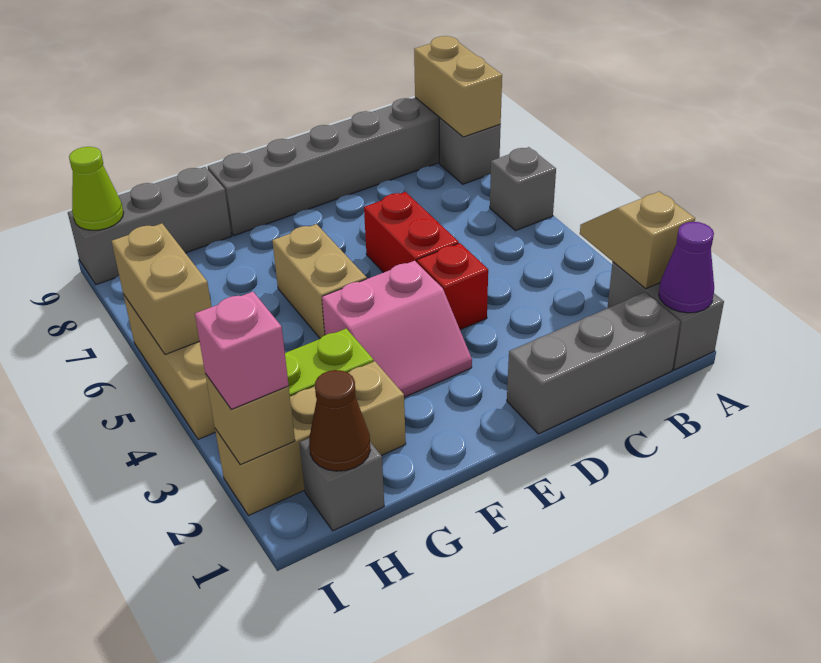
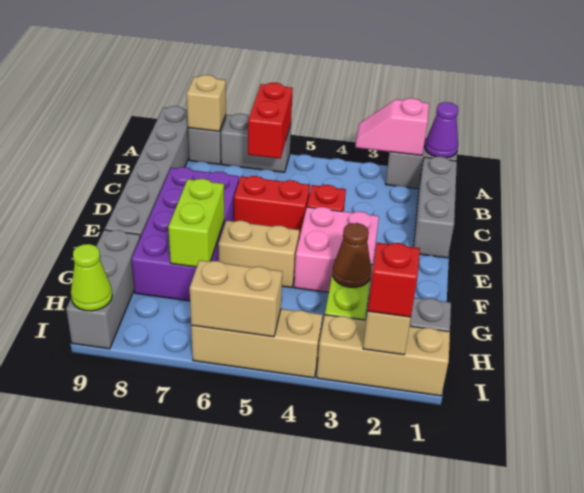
tan slope A2:A3 level 2 top 2 -> pink slope A2:A3 level 2 top 2
grey brick A6 level 1 -> grey brick A6:A7 level 1
none -> red brick A6:B6 level 2
tan brick A8:A9 level 2 -> tan brick A8 level 2
none -> purple brick D7:G8 level 1
pink slope E3:F4 level 1 top 4 -> pink brick E3:F4 level 1
none -> lime brick F7:G7 level 2
tan brick G2:I2 level 1 -> tan brick I1:I3 level 1
brown cone H1 level 2 -> brown cone G3 level 2
pink brick I2 level 3 -> red brick I2 level 3

